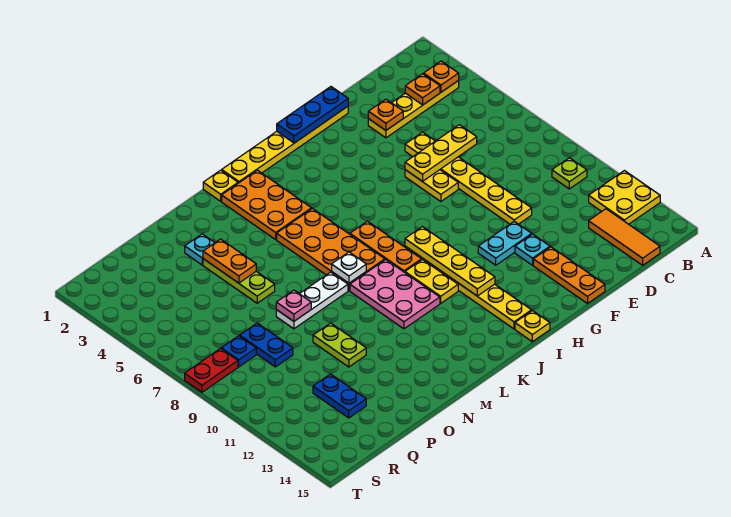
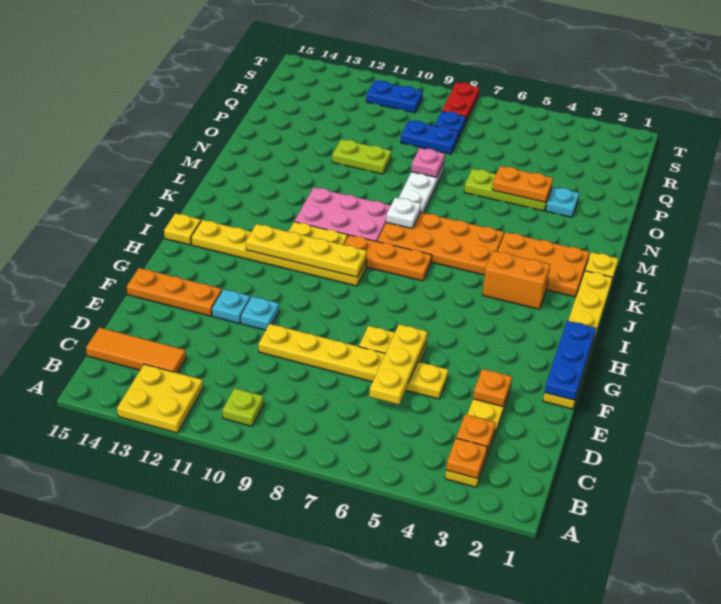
cyan plate F11:G11 level 1 -> cyan plate F11 level 1
none -> orange brick J3:J4 level 1
blue plate Q12:Q13 level 1 -> blue plate S10:S11 level 1

